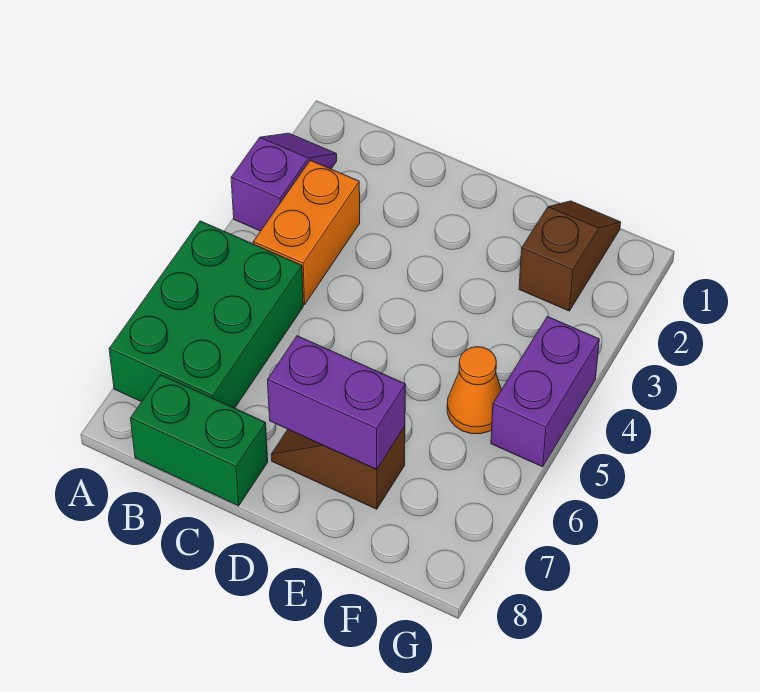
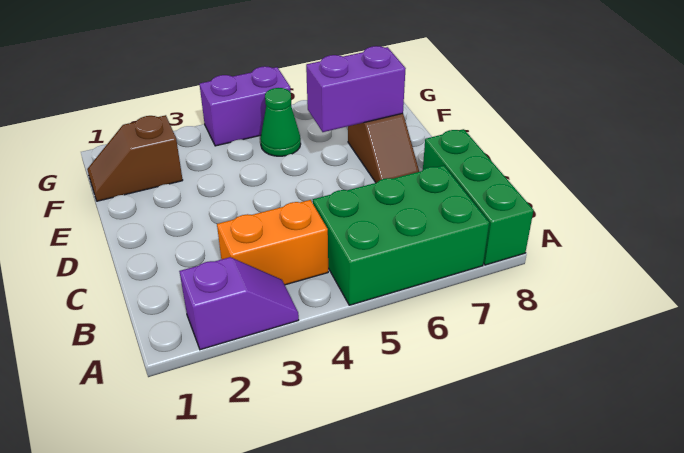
purple slope A2:A3 level 1 top 3 -> purple slope A2:A3 level 1 top 2
green brick B8:C8 level 1 -> green brick A8:C8 level 1
purple brick D7:E7 level 2 -> purple brick E6:E7 level 2
orange cone F5 level 1 -> green cone F5 level 1

